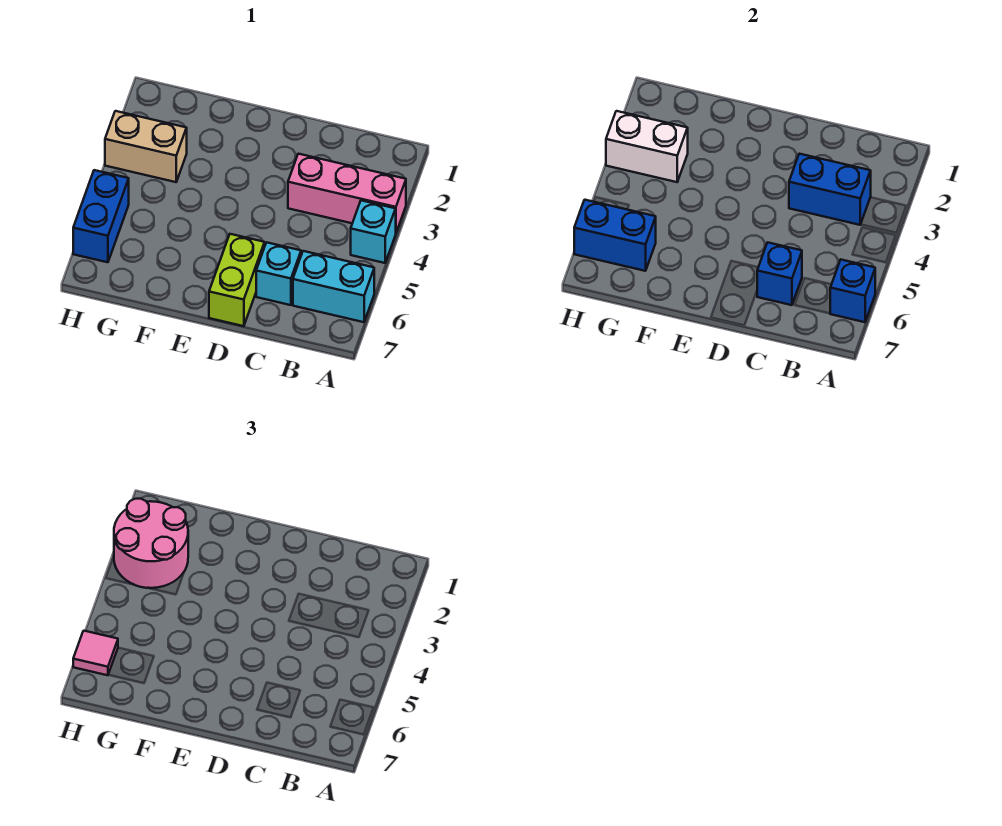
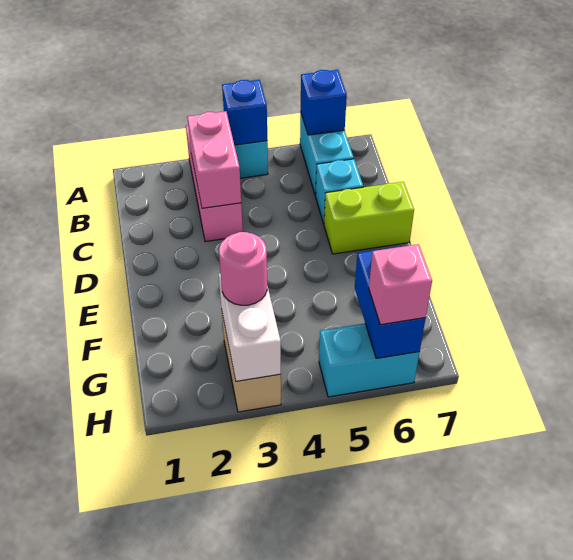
blue brick B3:C3 level 2 -> pink brick B3:C3 level 2
blue brick C6 level 2 -> blue brick A4 level 2
pink round brick G2:H3 level 3 -> pink round brick G3 level 3
blue brick H5:H6 level 1 -> cyan brick H5:H6 level 1
pink tile H6 level 3 -> pink brick H6 level 3

